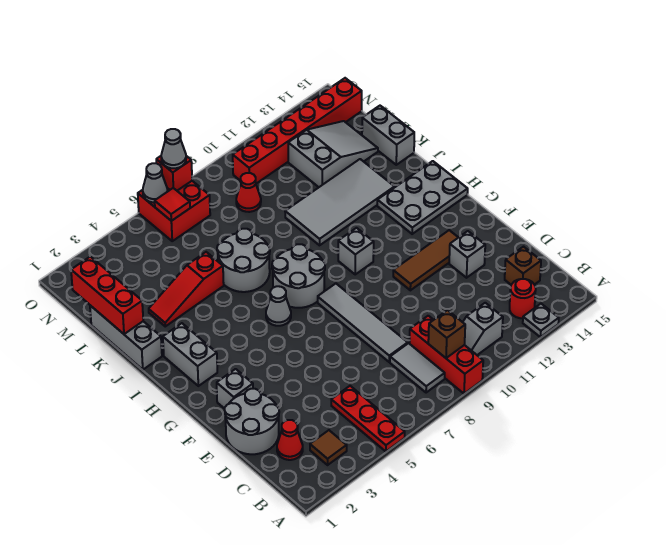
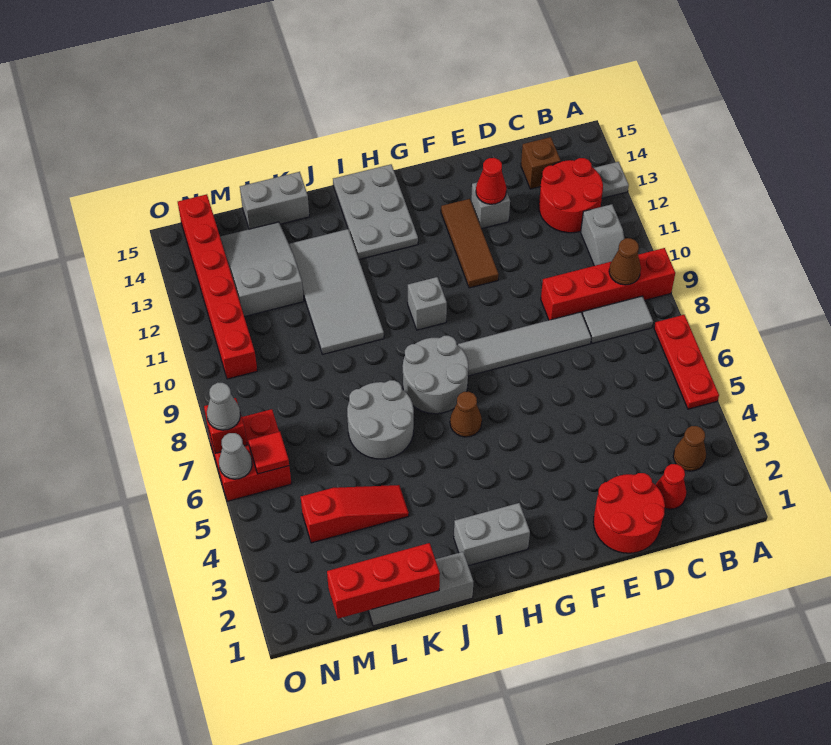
red plate A5:C5 level 1 -> red plate A5:A7 level 1
red brick A9:C9 level 1 -> red brick A9:D9 level 1
brown tile B3 level 1 -> brown cone B3 level 1
brown brick B9 level 2 -> brown cone B9 level 2
red round brick B13 level 1 -> red round brick B12:C13 level 1
grey round brick D1:E2 level 1 -> red round brick D1:E2 level 1
grey brick F2 level 1 -> none
grey cone H6 level 1 -> brown cone H6 level 1
red slope K3:K5 level 1 top 5 -> red slope K4:M4 level 1 top M
red cone M9 level 1 -> red cone E13 level 2

